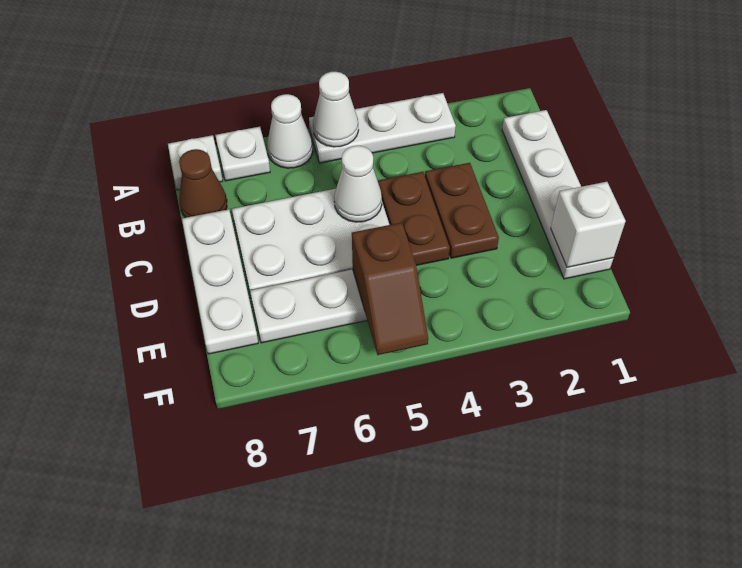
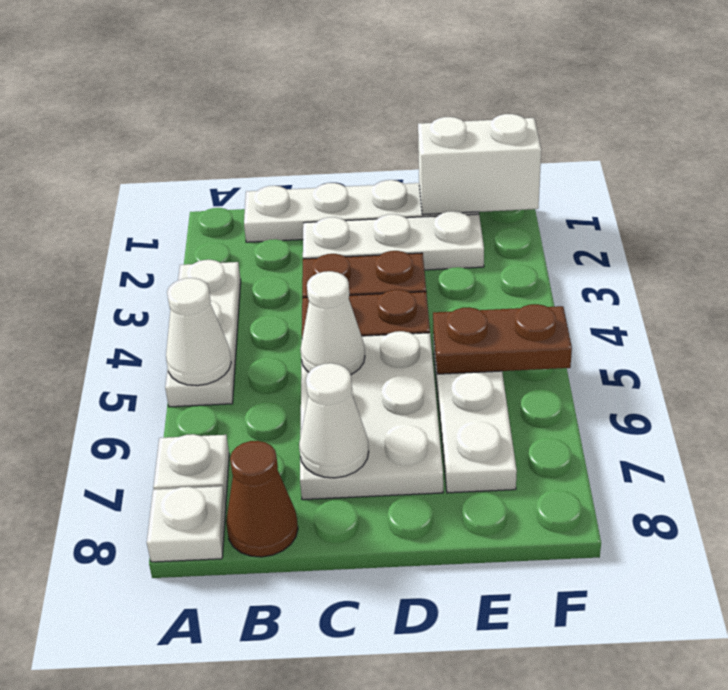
white cone A6 level 1 -> white cone C7 level 2
white plate C8:E8 level 1 -> white plate C2:E2 level 1
white brick E1 level 2 -> white brick E1:F1 level 2
brown slope E5:F5 level 2 top E -> brown plate E5:F5 level 2

